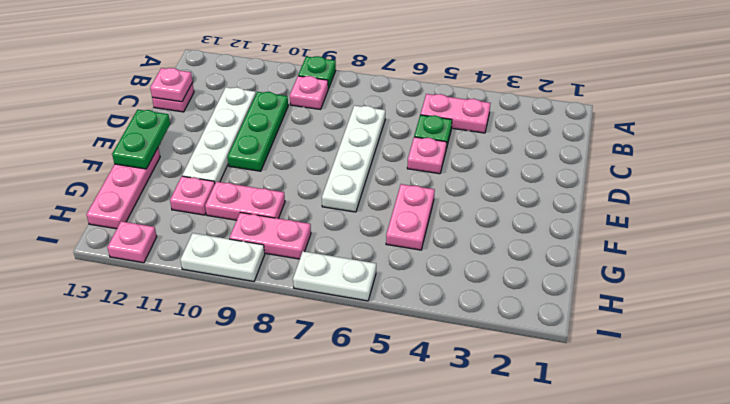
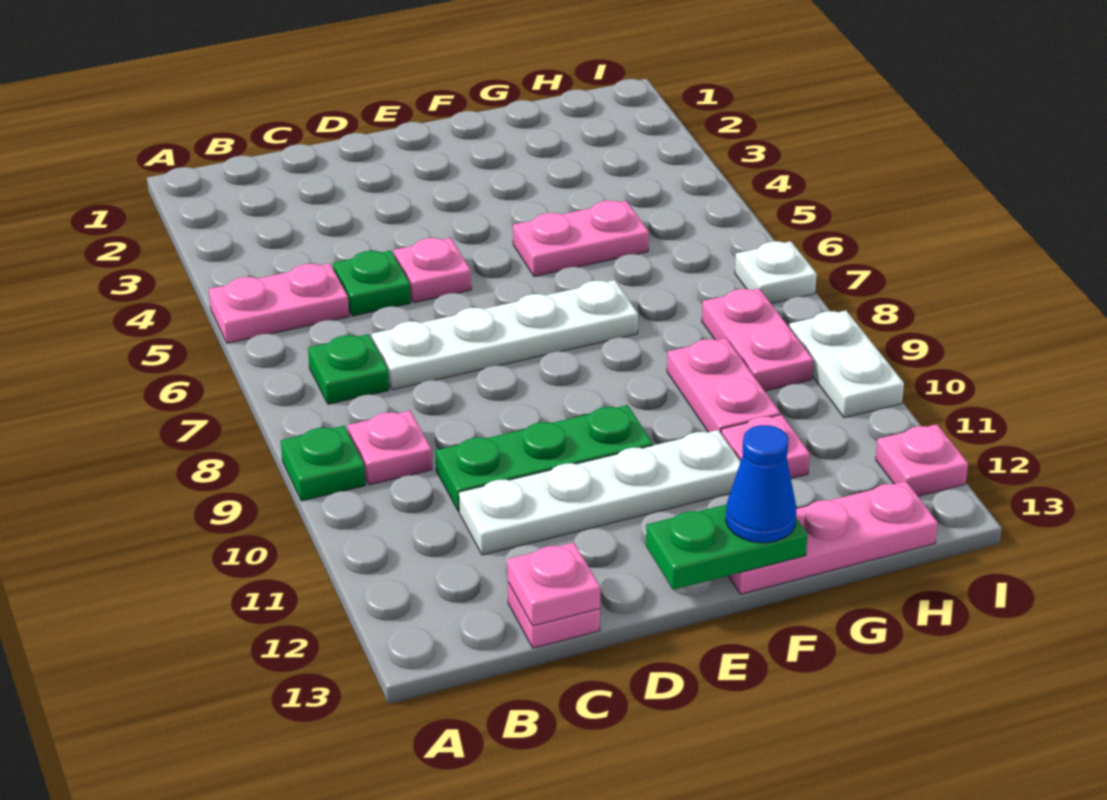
pink plate B4:B5 level 1 -> pink plate A5:B5 level 1
none -> green plate B7 level 1
none -> blue cone F13 level 3
white plate I6:I7 level 1 -> white plate I7 level 1

